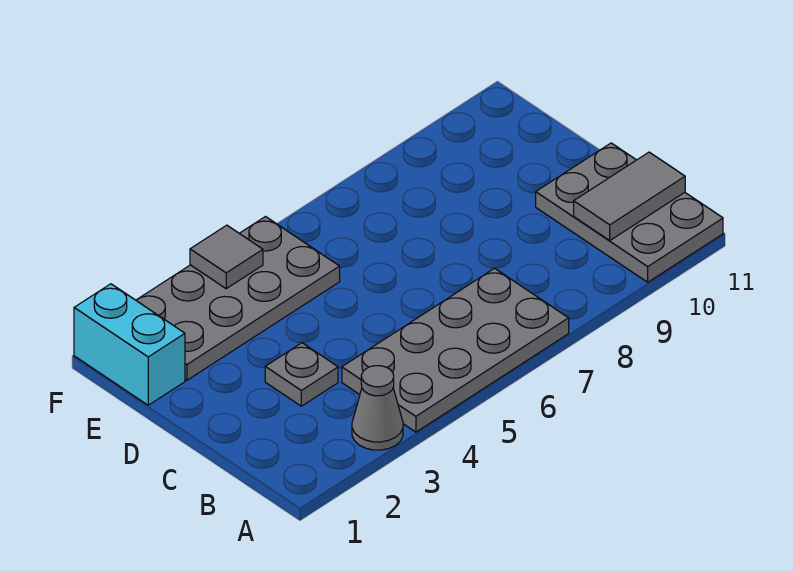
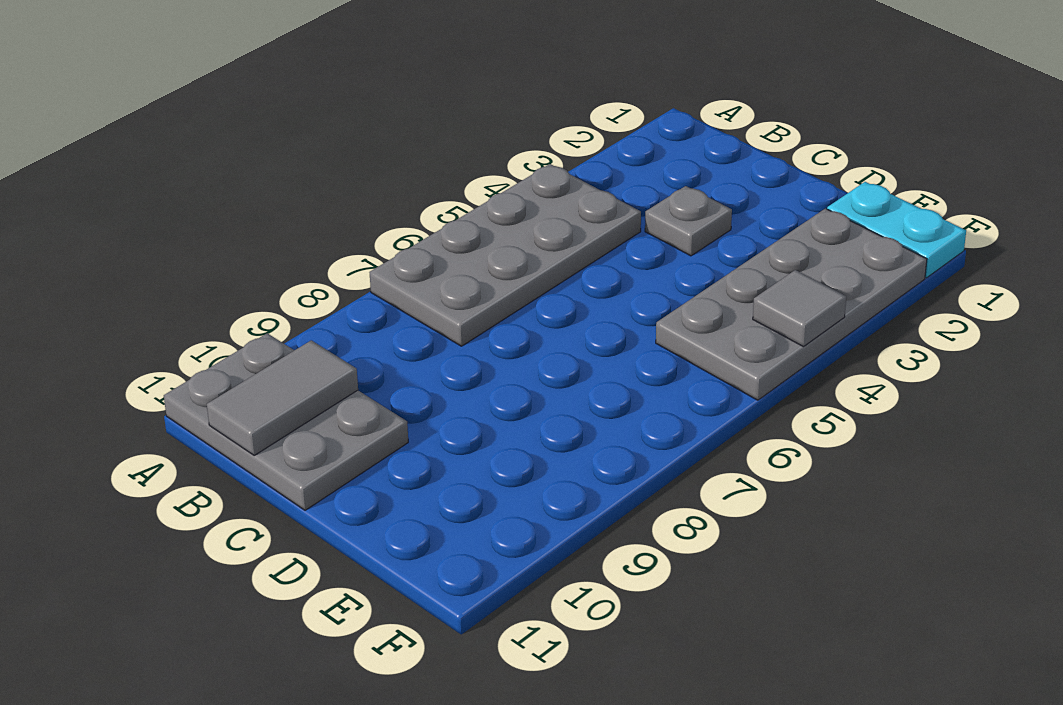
grey cone A3 level 1 -> none
cyan brick E1:F1 level 1 -> cyan plate E1:F1 level 1

